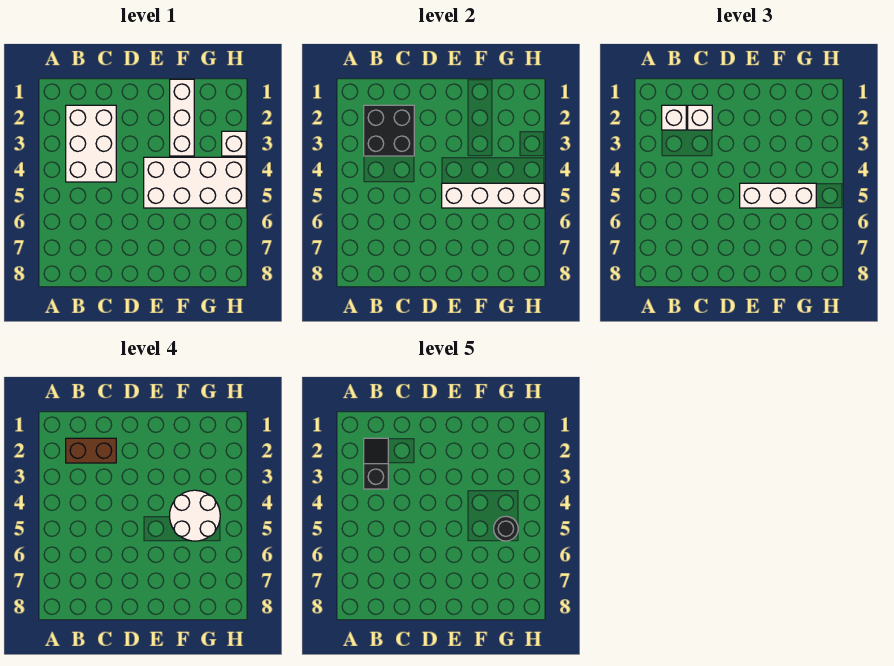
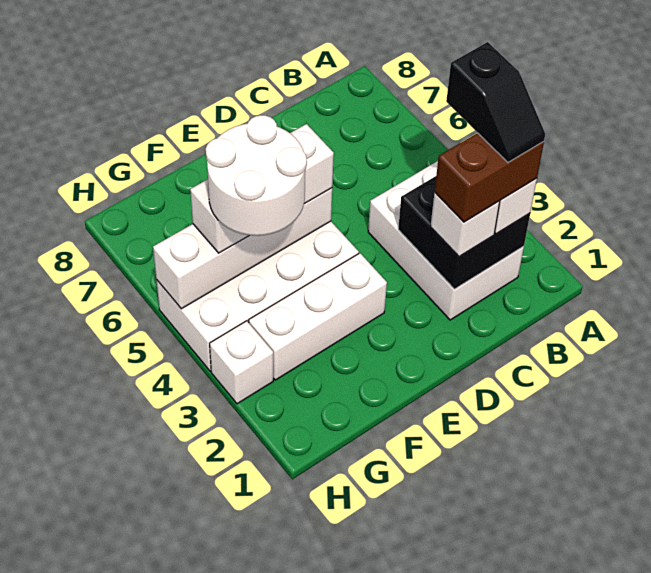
white brick F1:F3 level 1 -> white brick E3:G3 level 1
black round brick G5 level 5 -> none

